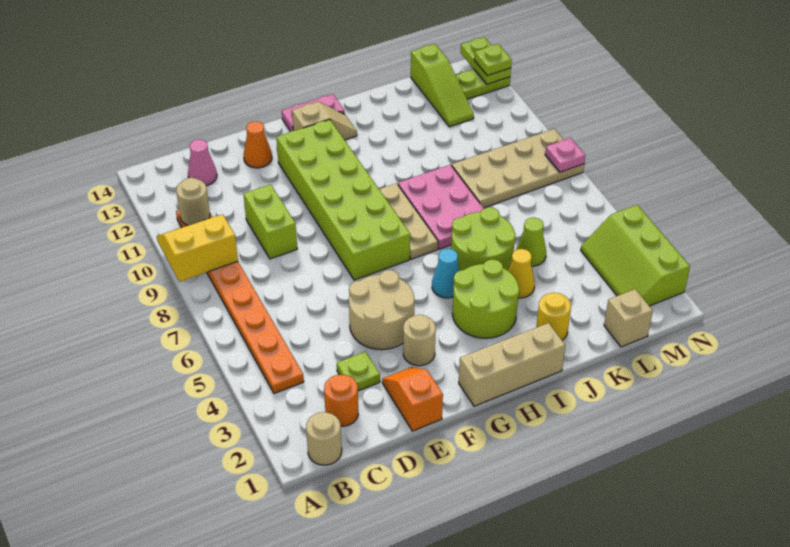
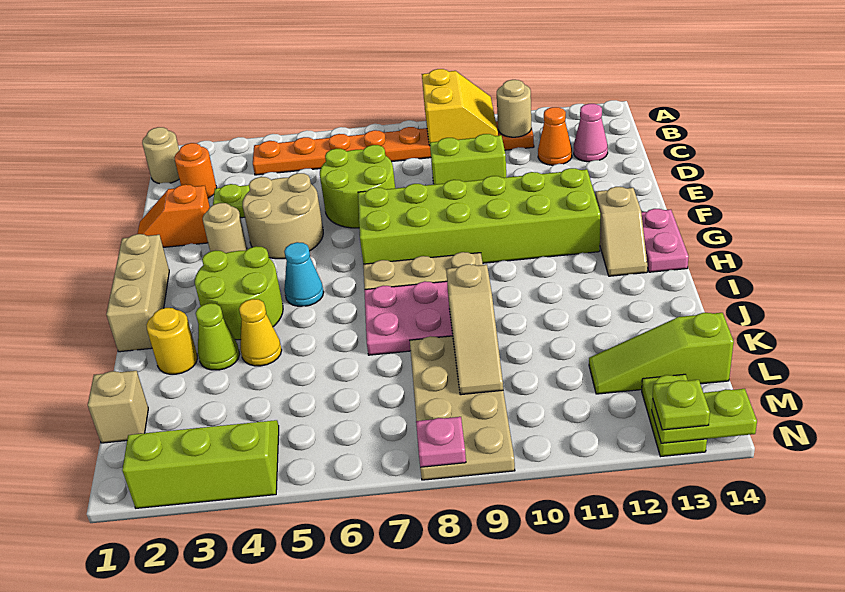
orange slope E1:E2 level 1 top 1 -> orange slope E1:E2 level 1 top 2
orange cone E13 level 1 -> orange cone C12 level 1
lime round brick I5:J6 level 1 -> lime round brick D6:E7 level 1
none -> tan slope J9:L9 level 2 top J
lime cone K5 level 1 -> lime cone J3 level 1

